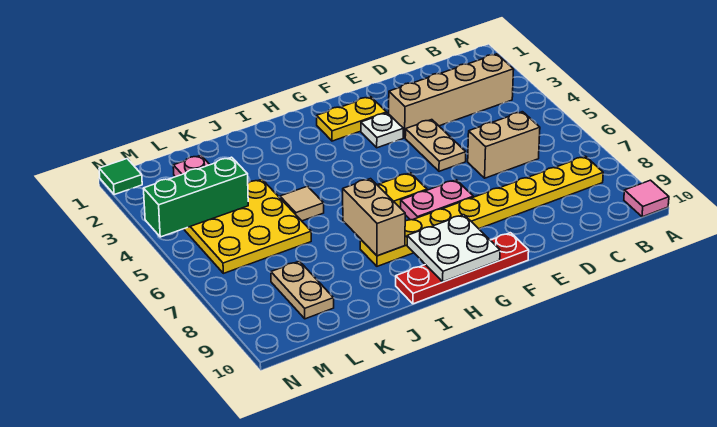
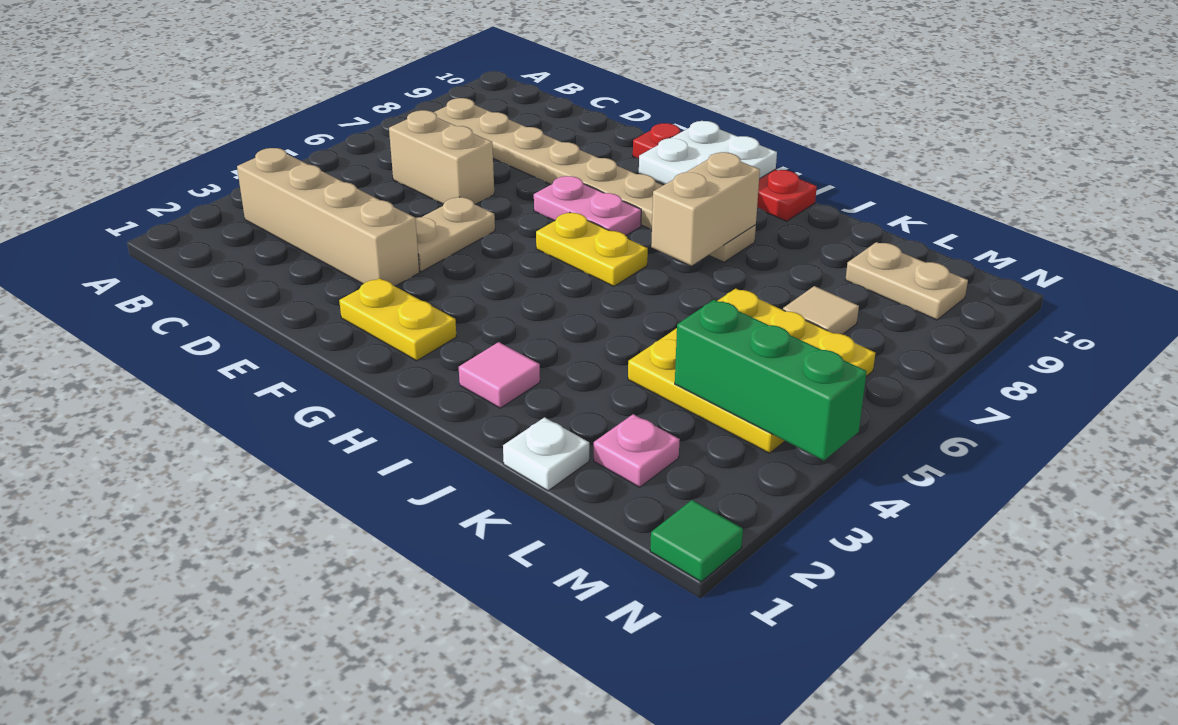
pink tile A10 level 1 -> pink tile I2 level 1
yellow plate B8:I8 level 1 -> tan plate B8:I8 level 1
white plate F3 level 1 -> white plate K1 level 1
tan tile J5 level 1 -> tan tile L7 level 1
tan plate L8:L9 level 1 -> tan plate L9:M9 level 1

